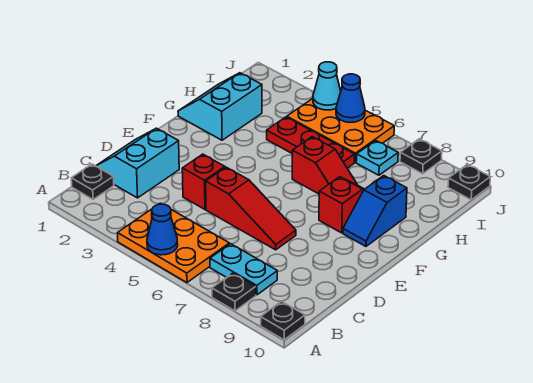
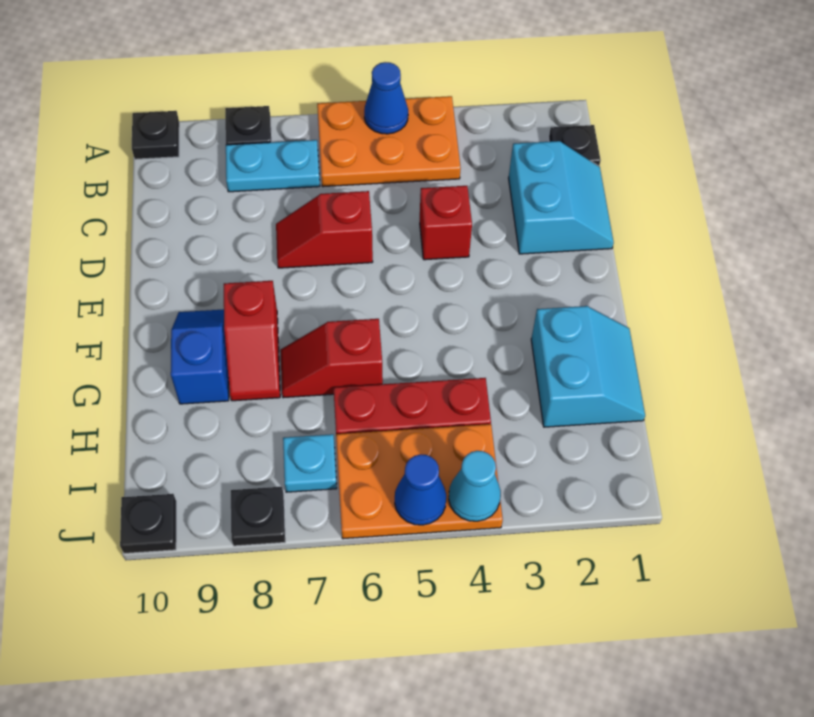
red slope D5:D7 level 1 top 5 -> red slope D6:D7 level 1 top 6

